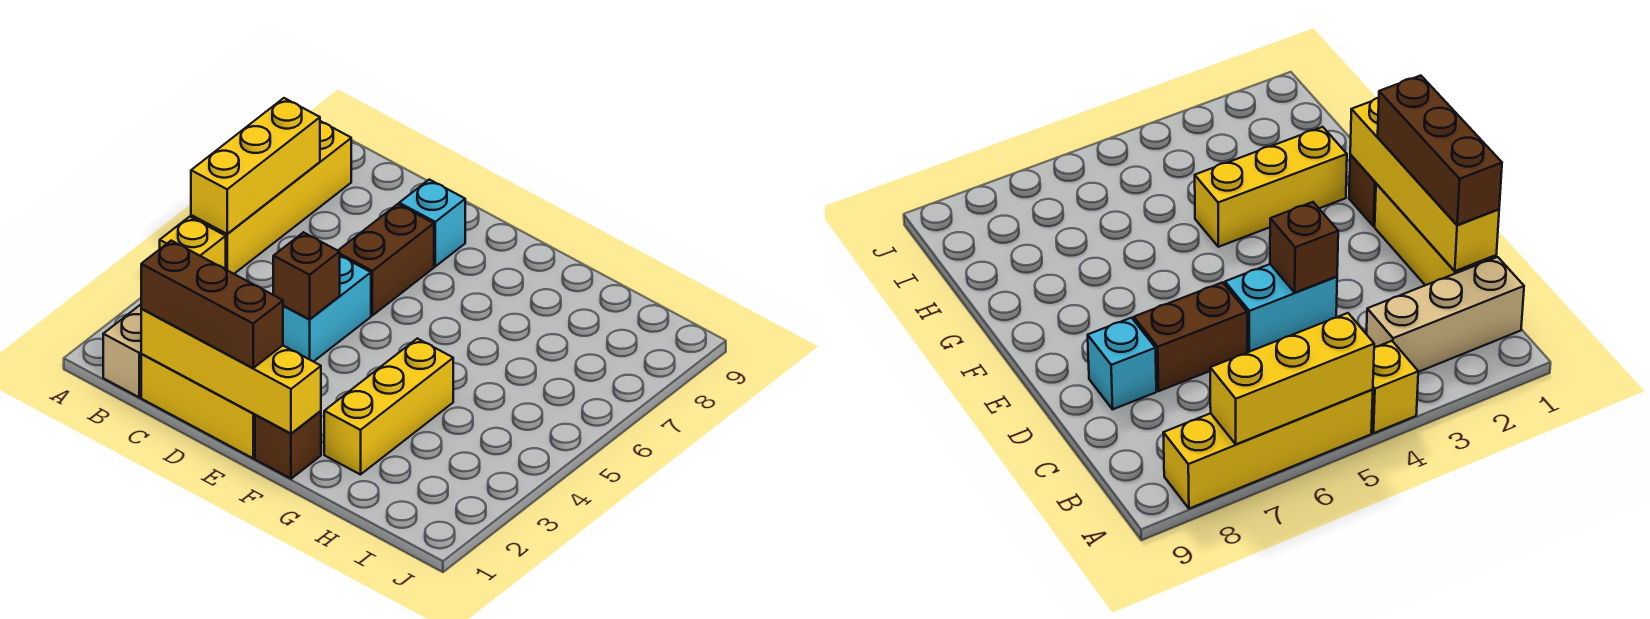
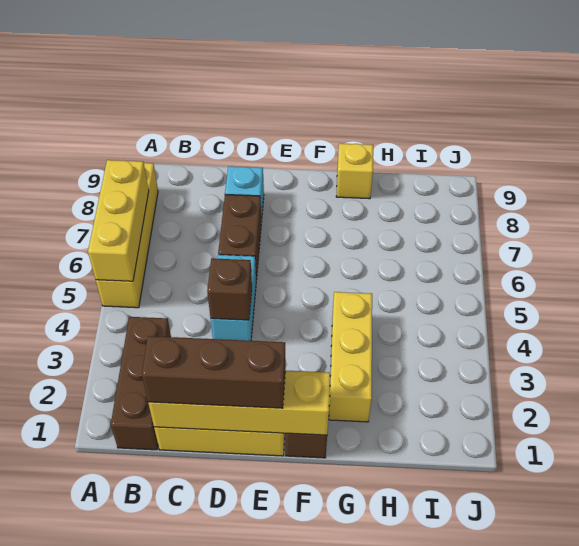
yellow brick A4 level 1 -> yellow brick G9 level 1
tan brick B1:B3 level 1 -> brown brick B1:B3 level 1

